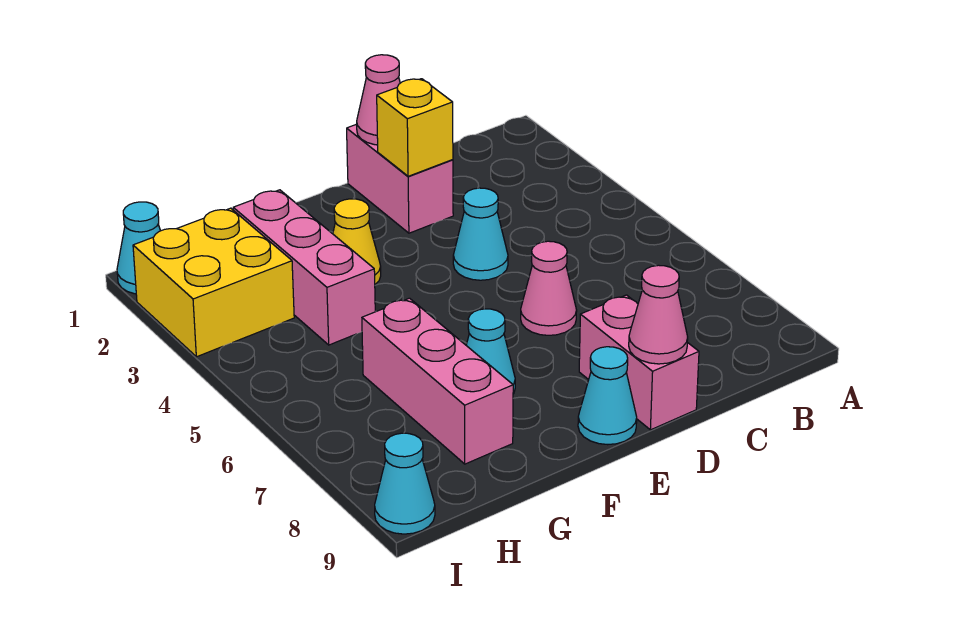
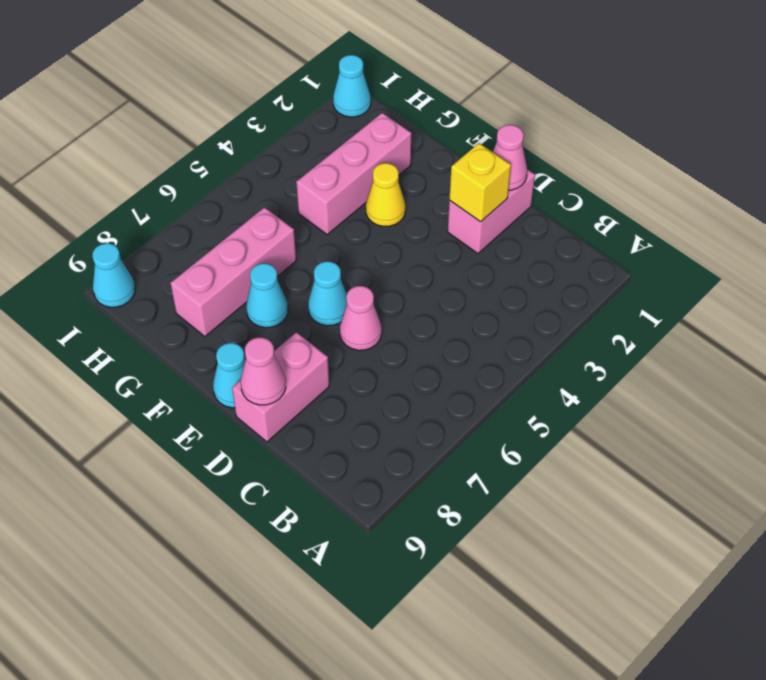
cyan cone D4 level 1 -> cyan cone E6 level 1
yellow brick H2:I3 level 1 -> none

